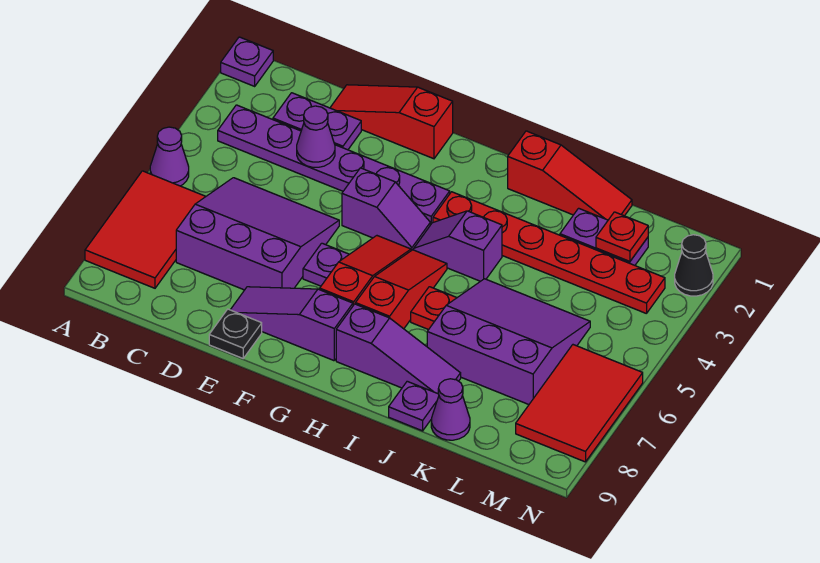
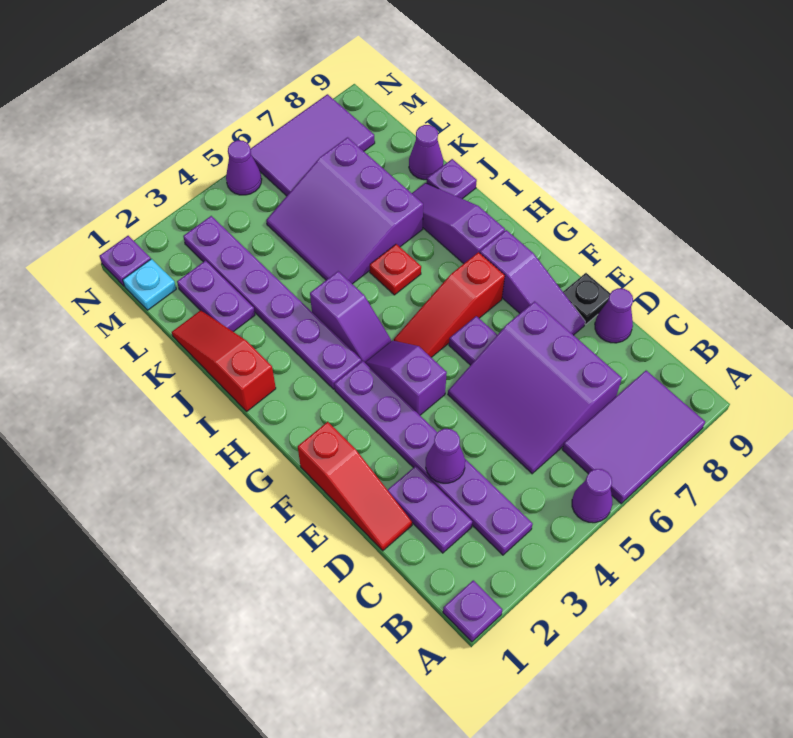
red tile A6:B8 level 1 -> purple tile A6:B8 level 1
none -> purple cone D9 level 1
red plate H3:M3 level 1 -> purple plate H3:M3 level 1
red slope H5:H7 level 1 top 7 -> none
red plate L2 level 2 -> none
none -> cyan plate M1 level 1
red tile M6:N8 level 1 -> purple tile M6:N8 level 1
none -> purple plate N1 level 1
black cone N2 level 1 -> none
none -> purple cone N5 level 1

